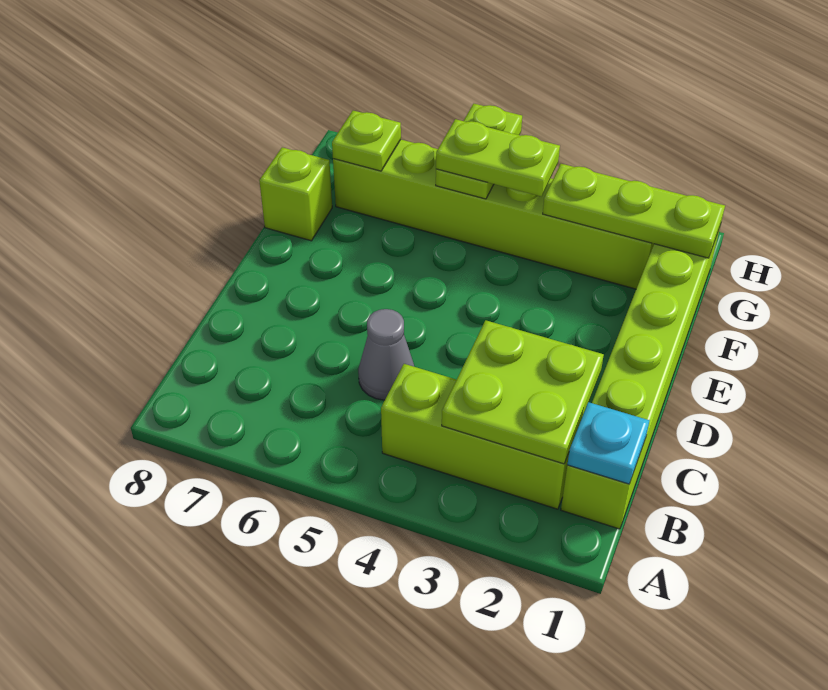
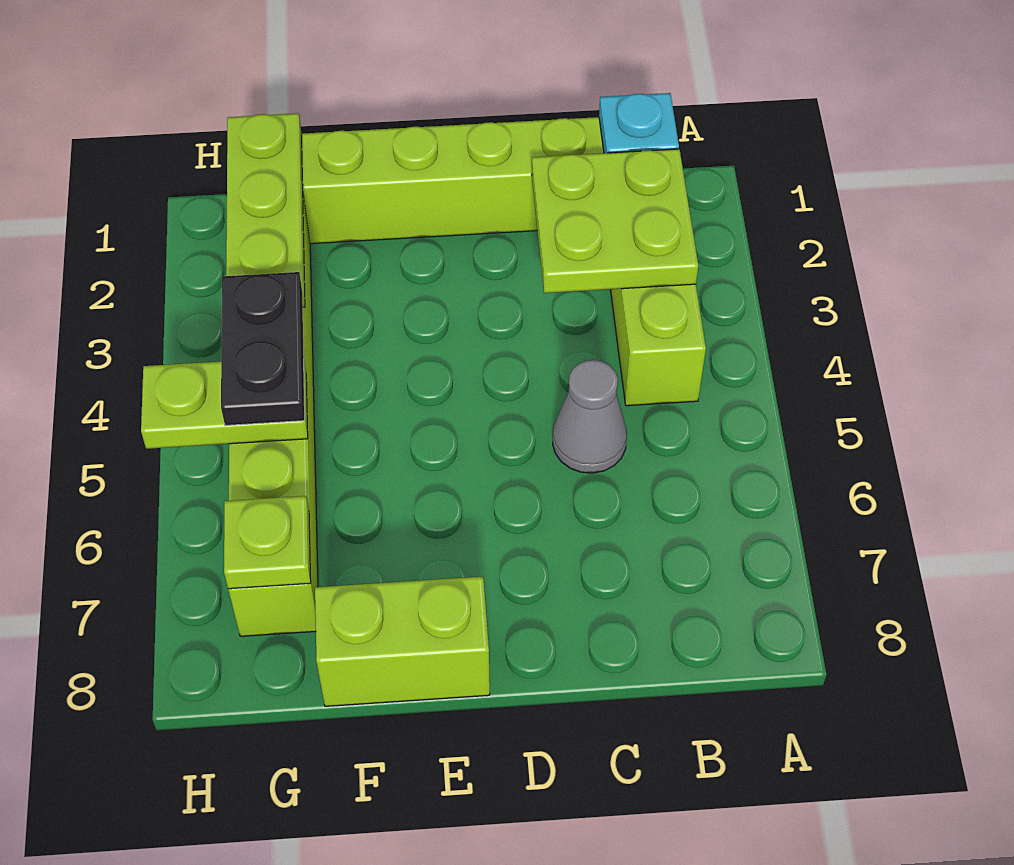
lime brick F8 level 1 -> lime brick E8:F8 level 1
lime plate G4:G5 level 3 -> black plate G4:G5 level 3

